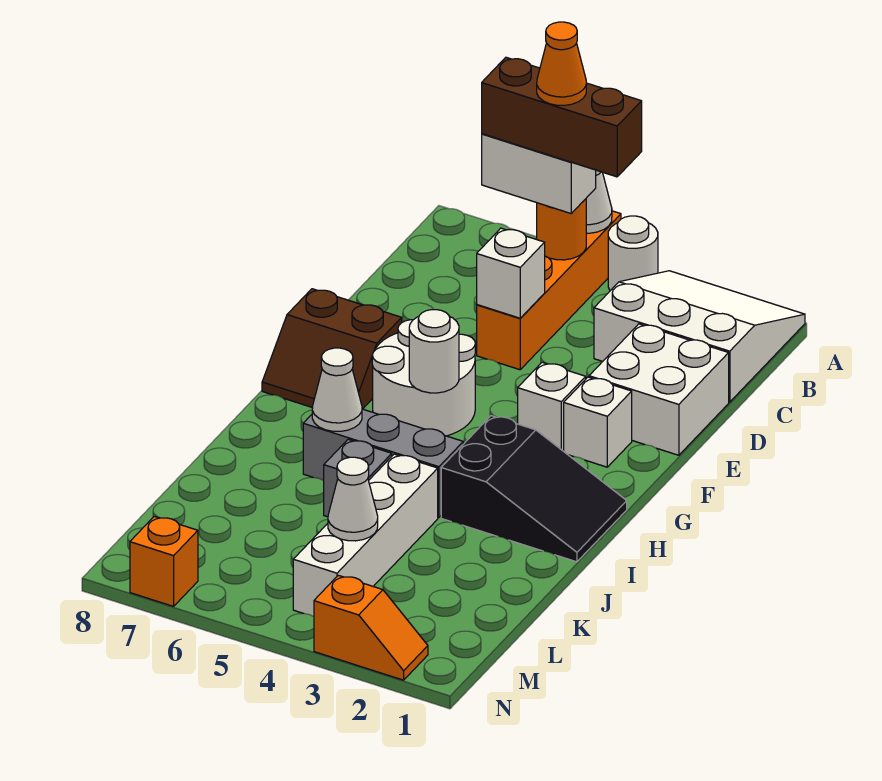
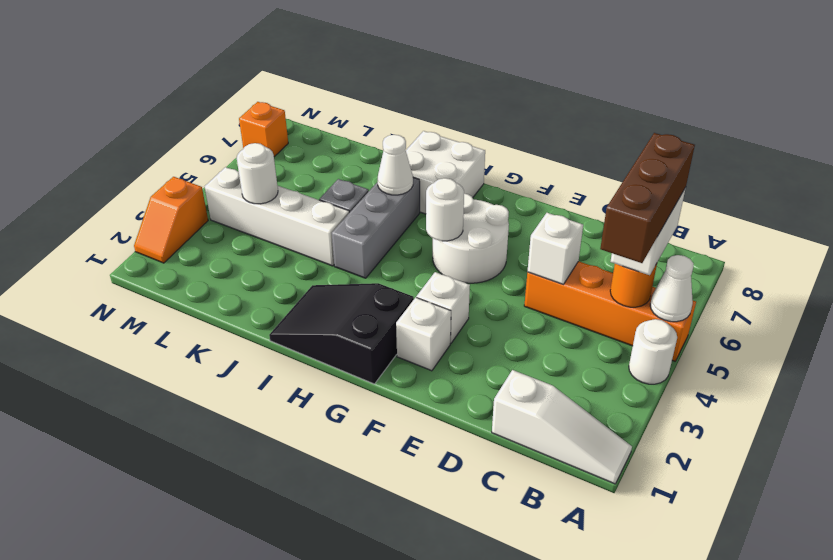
white slope A1:C3 level 1 top C -> white slope A1:C1 level 1 top C
orange cone B5 level 5 -> none
white brick D1:E2 level 1 -> white brick H7:I8 level 1
brown slope F7:G8 level 1 top F -> none
black slope H1:I3 level 1 top 3 -> black slope G1:I2 level 1 top G
white cone L4 level 2 -> white round brick L4 level 2

